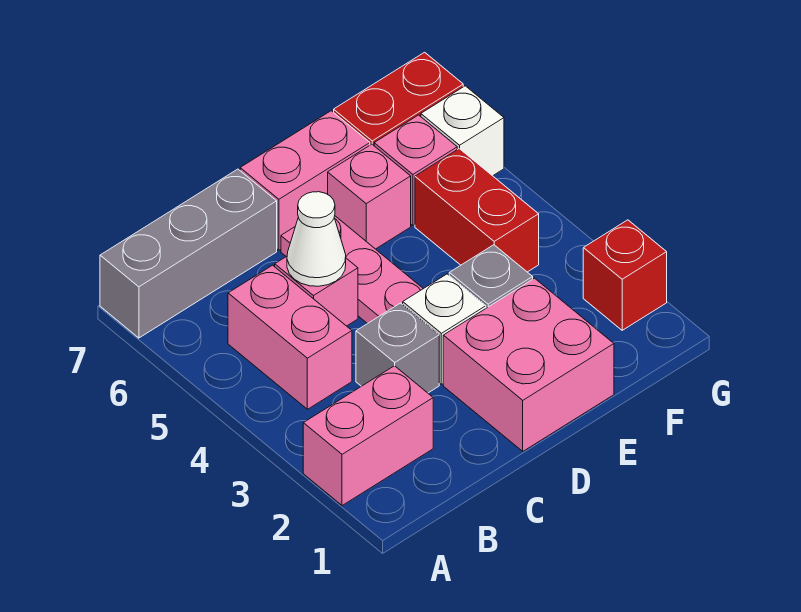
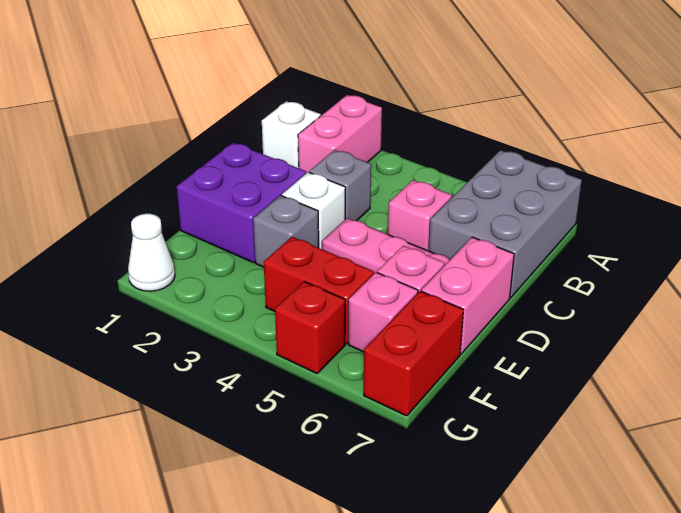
grey brick A7:C7 level 1 -> grey brick A6:C7 level 1
pink brick B4:B5 level 1 -> none
white cone C5 level 2 -> white cone G1 level 1
pink brick D1:E2 level 1 -> purple brick D1:E2 level 1
red brick G2 level 1 -> red brick G5 level 1
white brick G6 level 1 -> white brick B1 level 1

